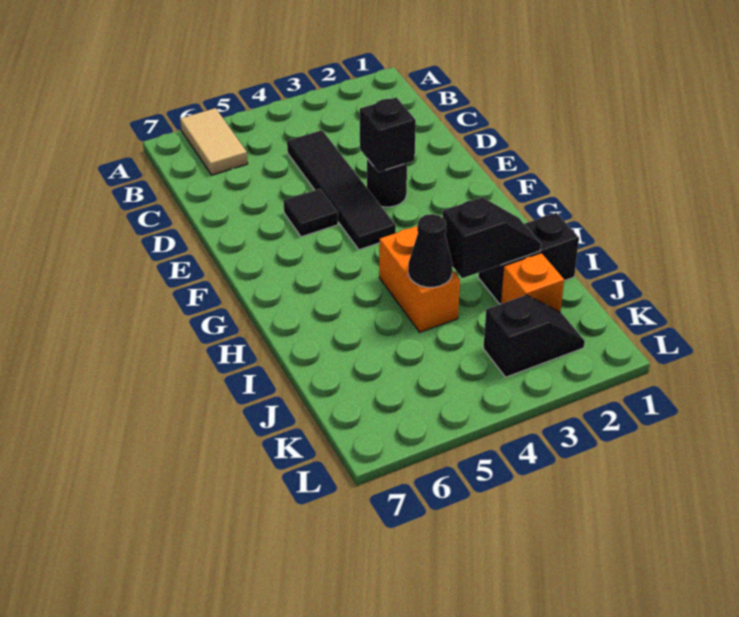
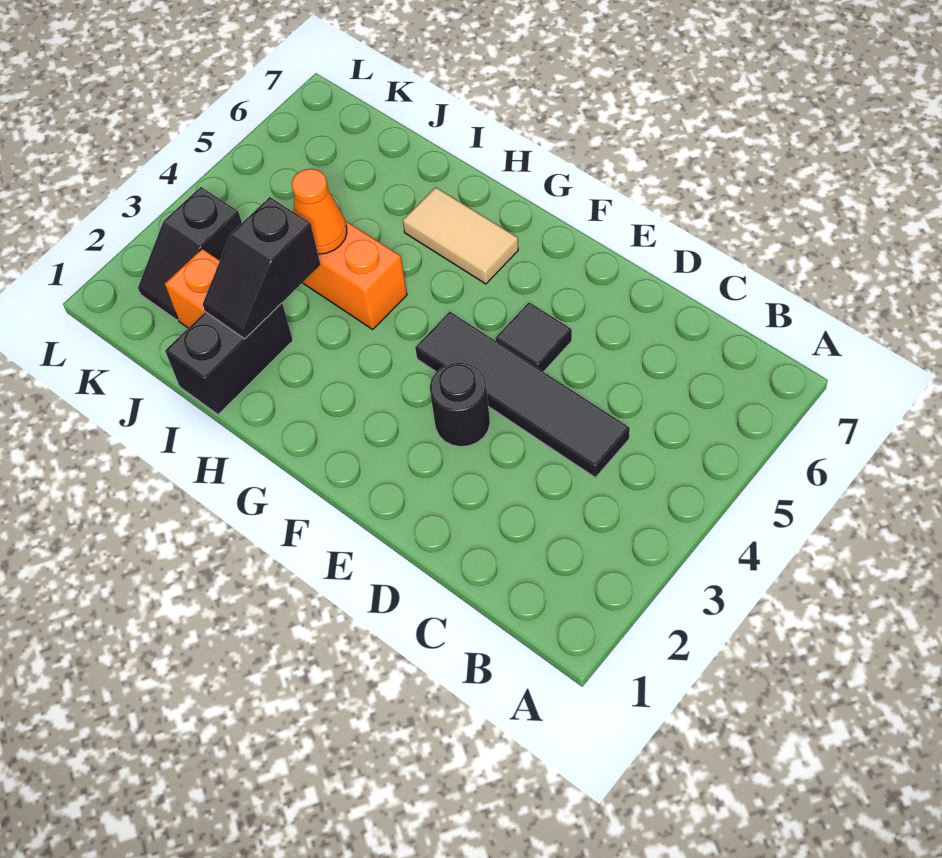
tan tile A6:B6 level 1 -> tan tile G6:H6 level 1
black brick E3 level 2 -> none
black cone I4 level 2 -> orange cone I4 level 2

